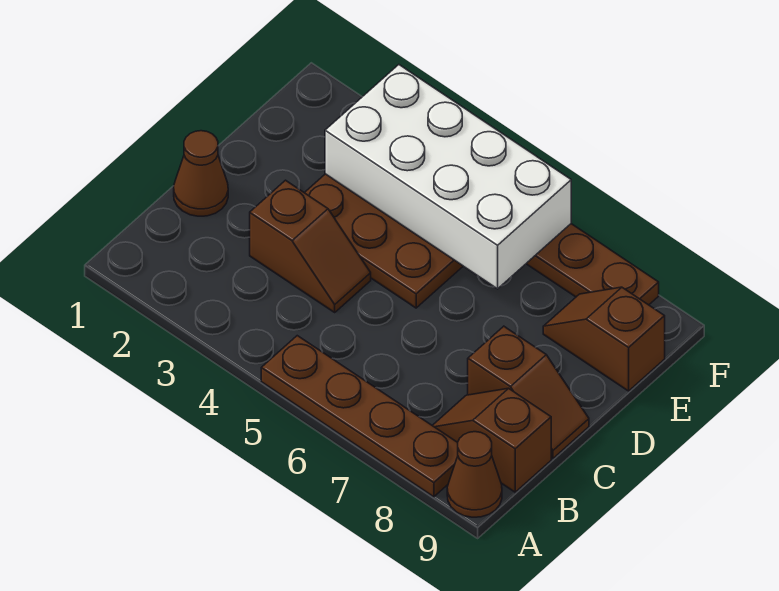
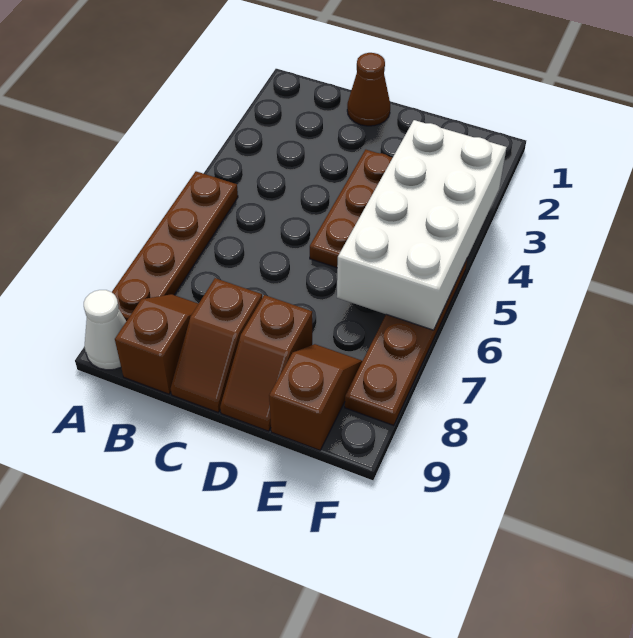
brown cone A9 level 1 -> white cone A9 level 1
brown slope C3:C4 level 1 top 3 -> brown slope D8:D9 level 1 top 8

